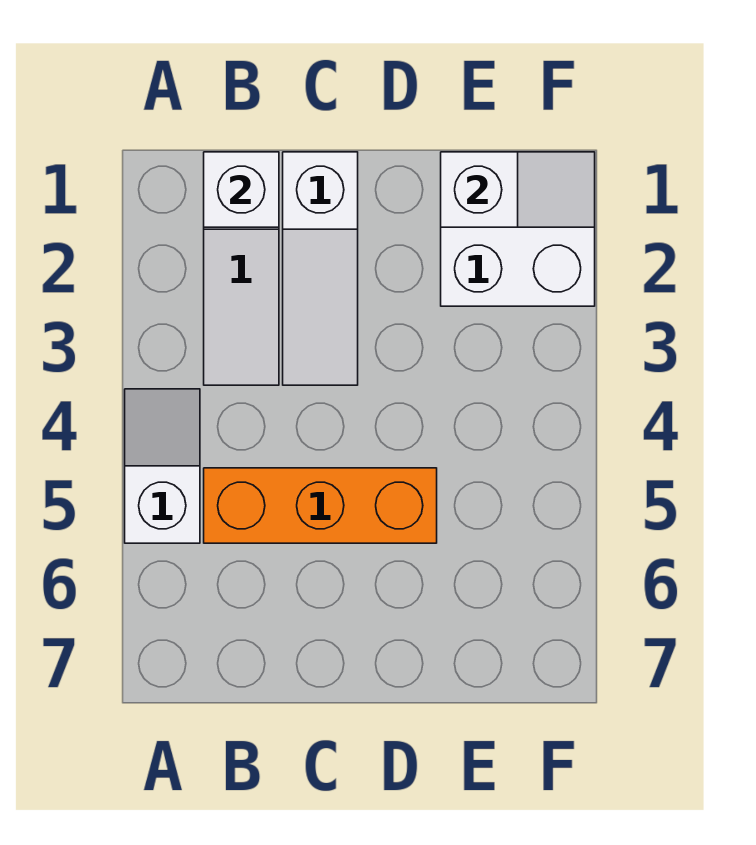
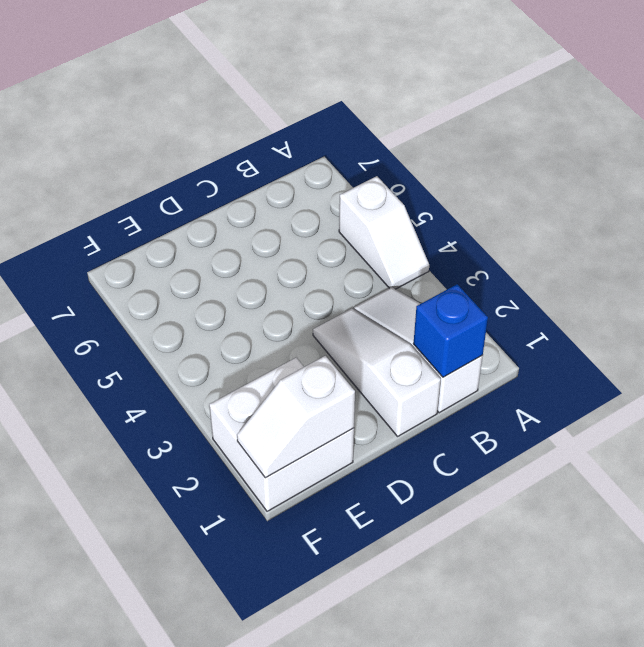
white brick B1 level 2 -> blue brick B1 level 2
orange brick B5:D5 level 1 -> none

